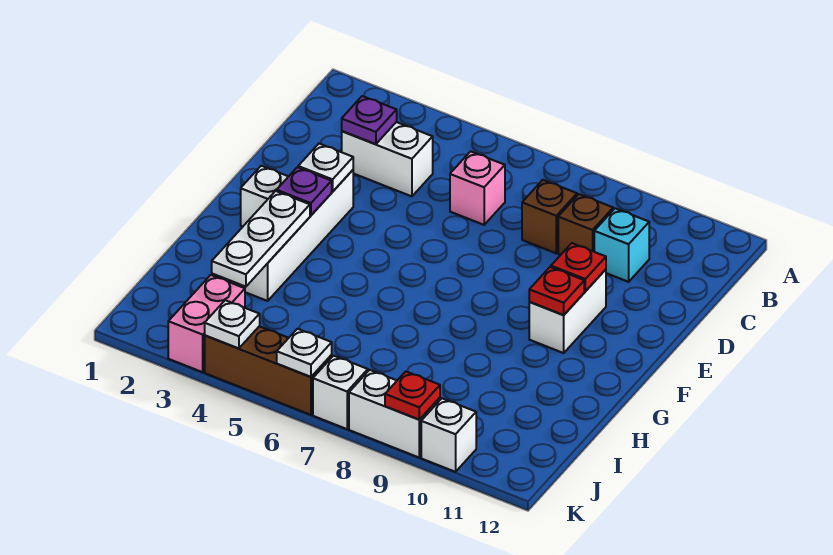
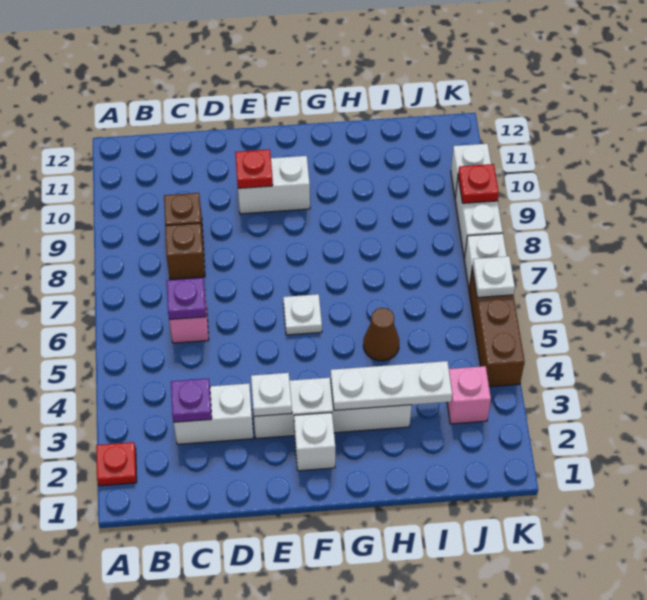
white brick C3:C4 level 1 -> white brick C3:D3 level 1
cyan brick C10 level 1 -> none
purple plate F3 level 2 -> purple plate C6 level 2
red plate F10 level 2 -> red plate A2 level 1
none -> brown cone H5 level 1
pink brick J3:K3 level 1 -> pink brick J3 level 1
white plate K4 level 2 -> white plate F6 level 1

